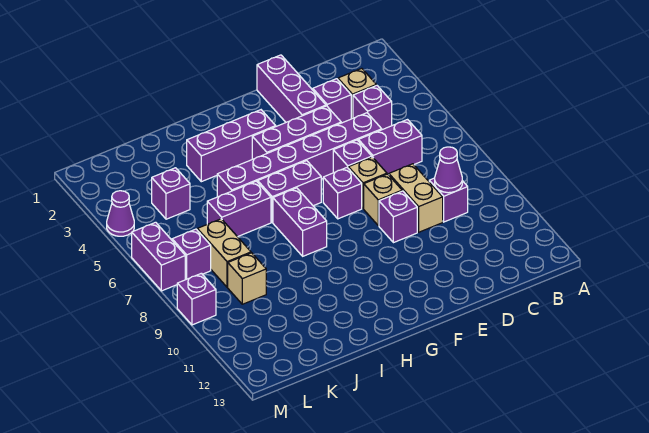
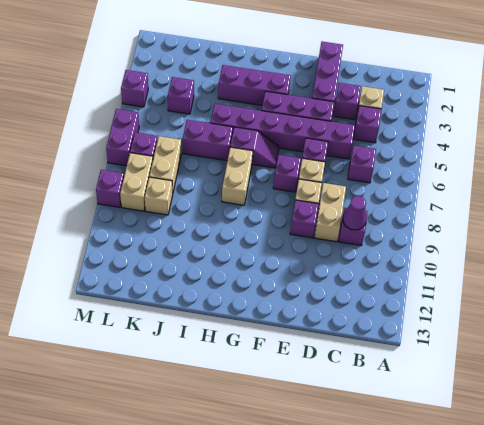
purple brick C6:D6 level 1 -> purple brick C6 level 1
purple brick G6:H6 level 1 -> purple slope G6:H6 level 1 top H
purple brick H7:H8 level 1 -> tan brick H7:H8 level 1
none -> tan brick L8:L9 level 1
purple cone M4 level 1 -> purple brick M4 level 1

